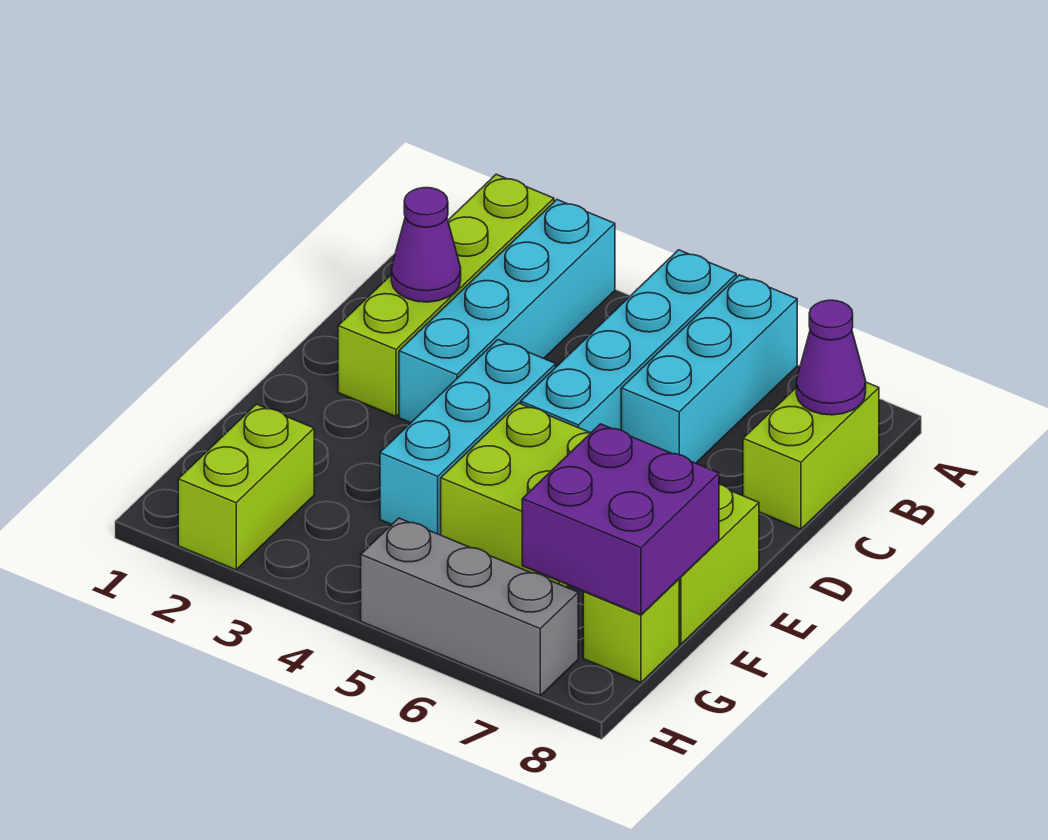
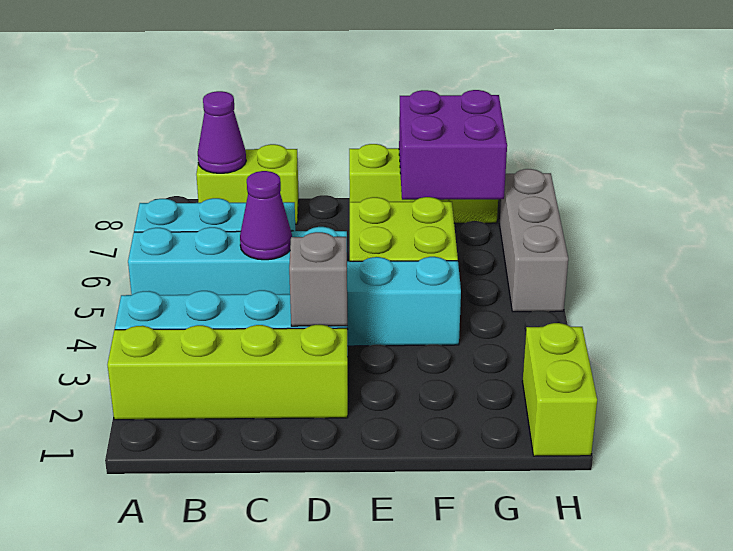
purple cone C2 level 2 -> purple cone C5 level 2
none -> grey brick D3 level 2
lime brick G2:H2 level 1 -> lime brick H1:H2 level 1

